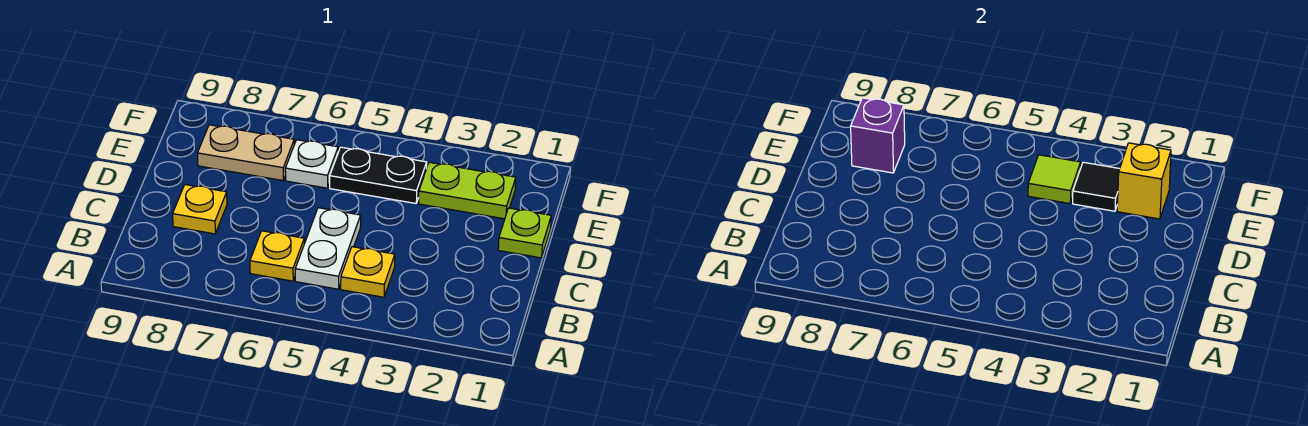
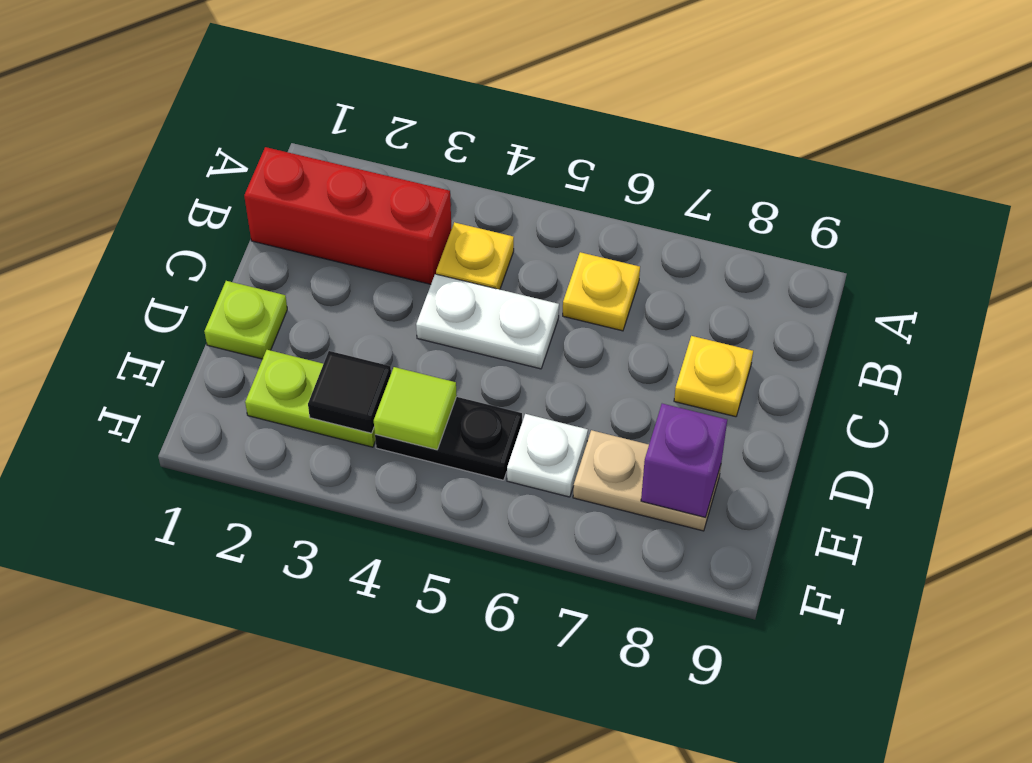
none -> red brick B1:B3 level 1
white plate B5:C5 level 1 -> white plate C4:C5 level 1
yellow brick E2 level 2 -> none

